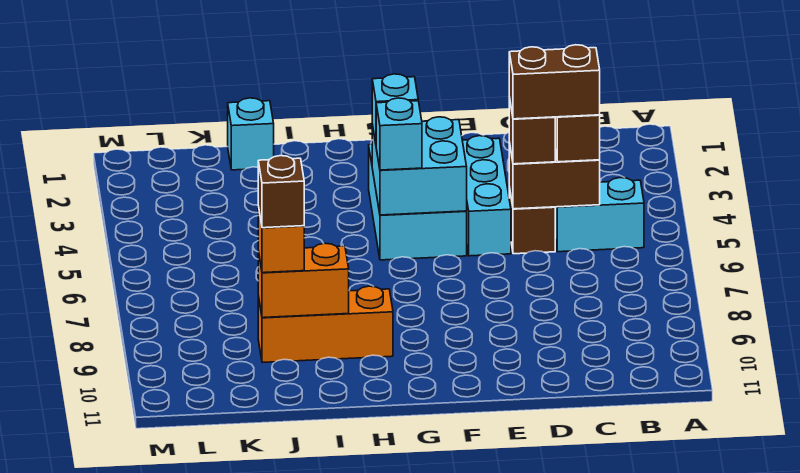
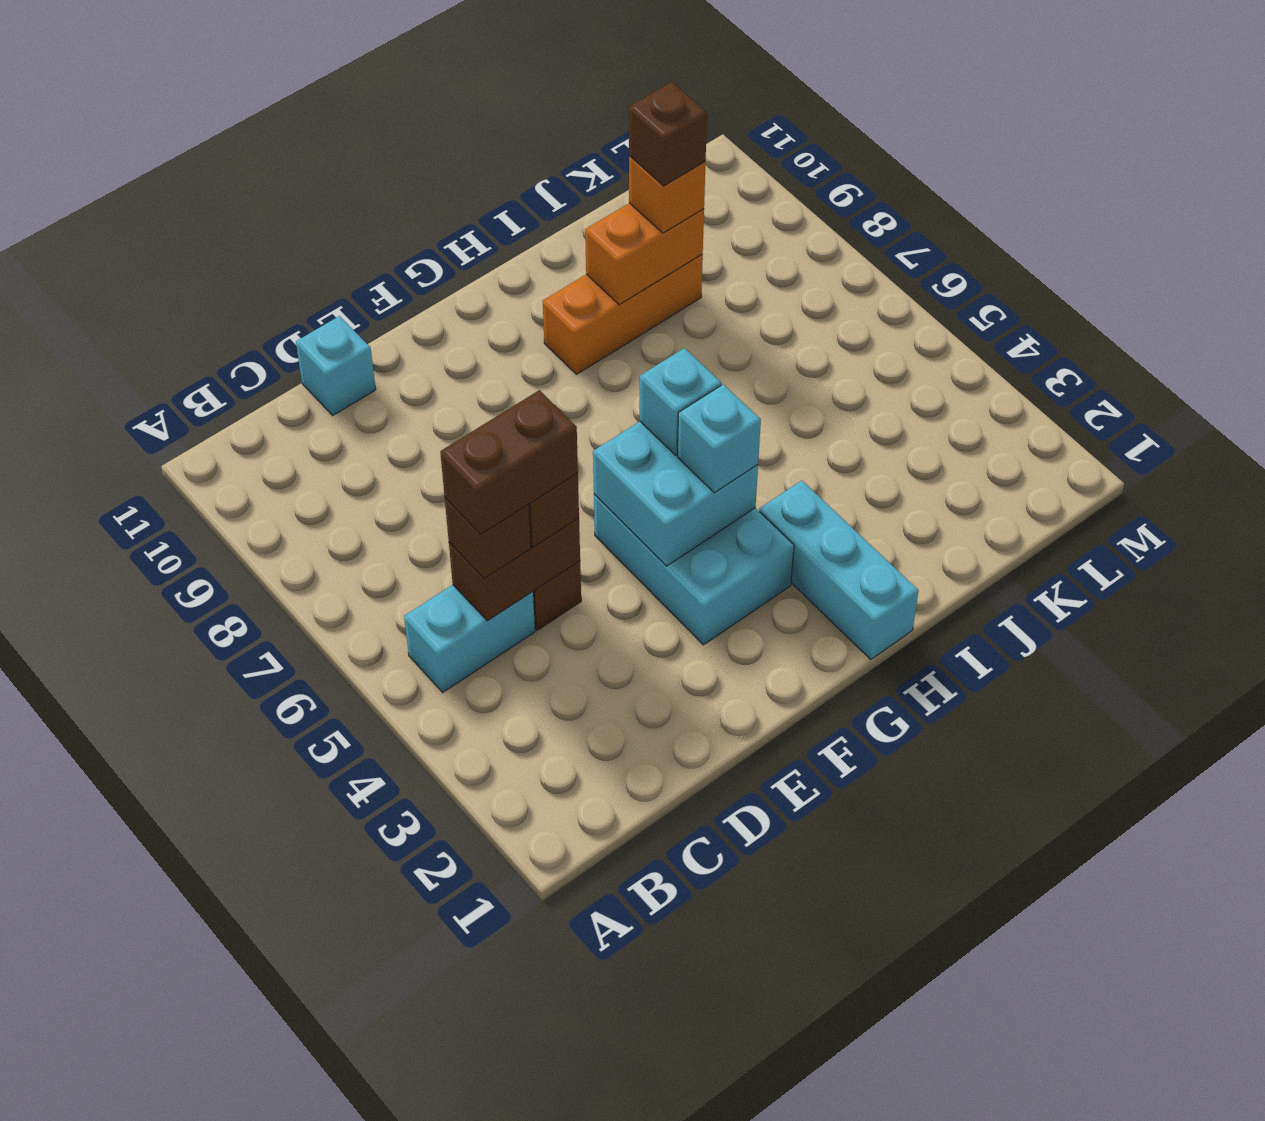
cyan brick E3:E5 level 1 -> cyan brick H1:H3 level 1
cyan brick J1 level 1 -> cyan brick D11 level 1

